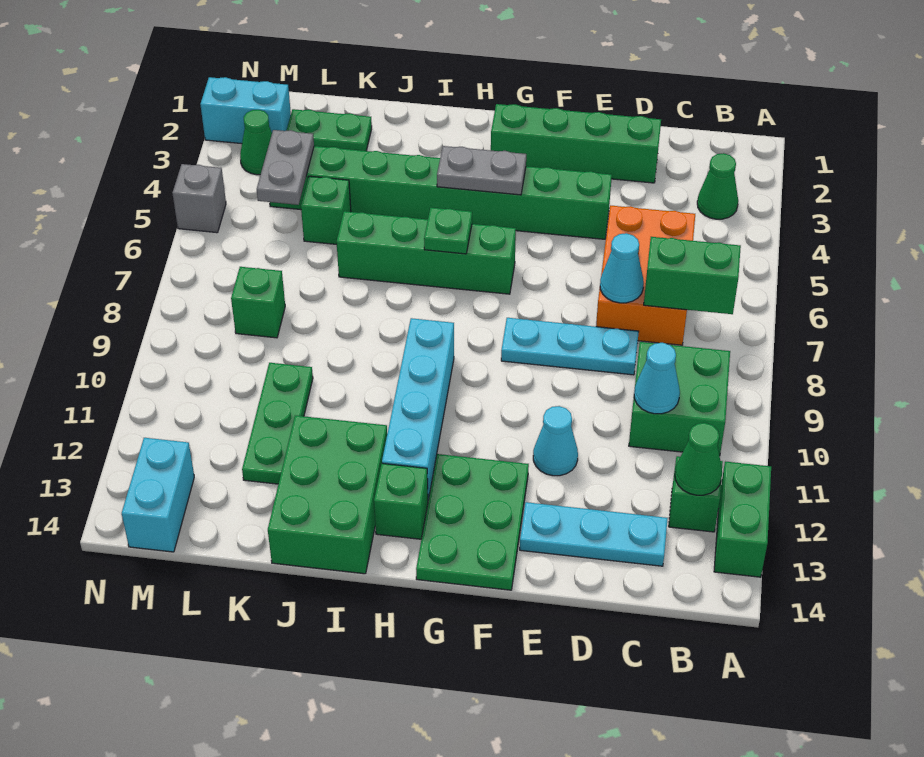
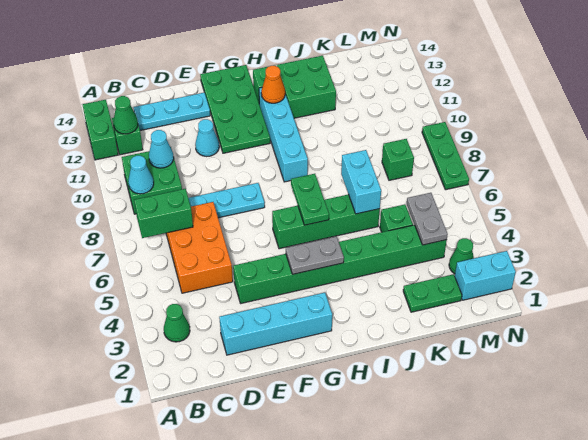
green brick D2:G2 level 1 -> cyan brick D2:G2 level 1
cyan cone D7 level 2 -> cyan cone B9 level 2
green plate F12:G14 level 1 -> green plate F11:G14 level 1
green plate H6 level 2 -> green plate H6:H7 level 2
none -> orange cone H12 level 2
green brick I12:J14 level 1 -> green brick I12:J13 level 1
green plate K10:K12 level 1 -> green plate N7:N9 level 1
cyan brick M13:M14 level 1 -> cyan brick J6:J7 level 2
grey brick N5 level 1 -> none

